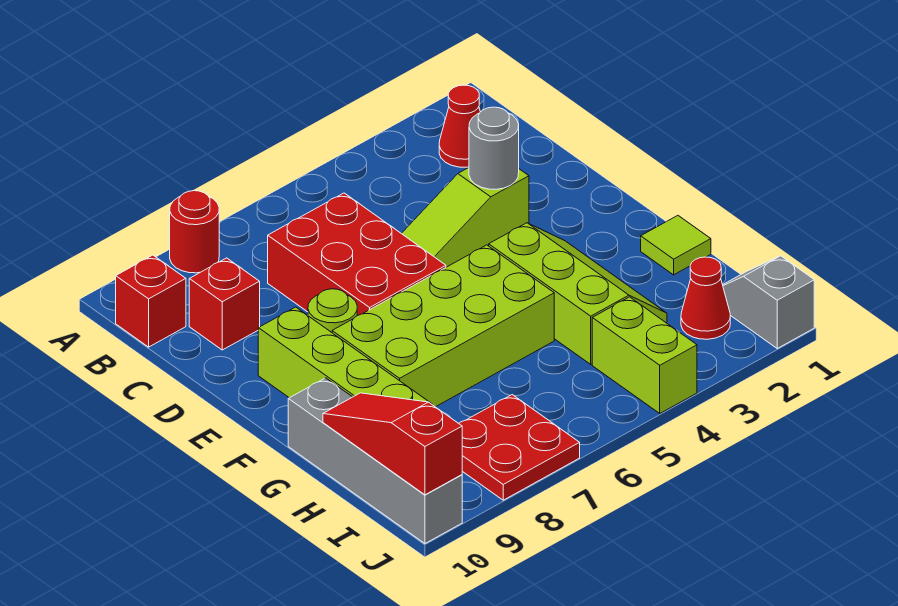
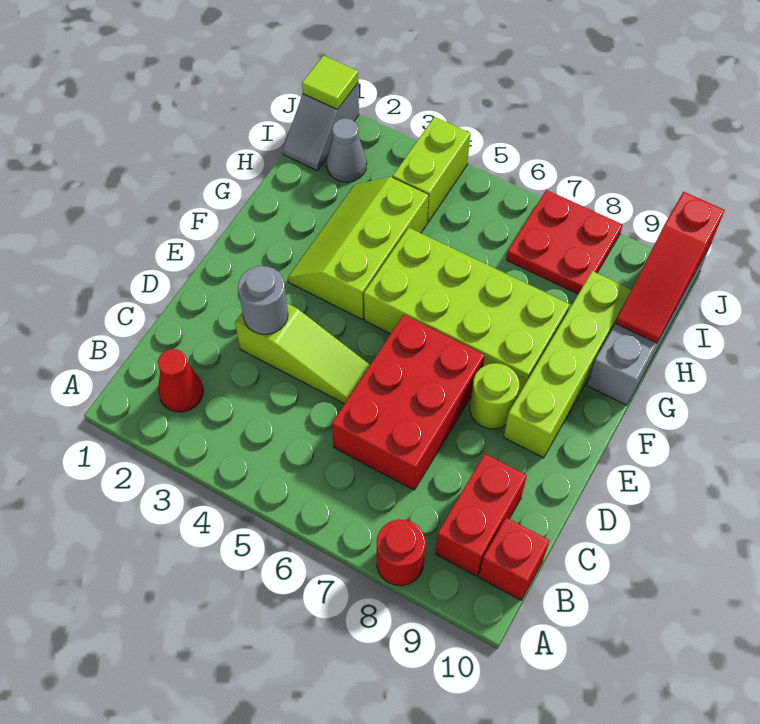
red brick C9 level 1 -> red brick B9:C9 level 1
lime tile G1 level 1 -> lime tile J1 level 2
red cone I2 level 1 -> grey cone I2 level 1

